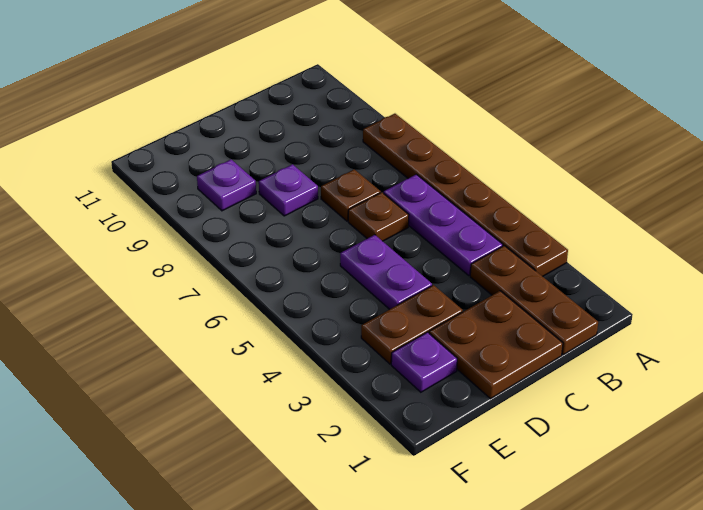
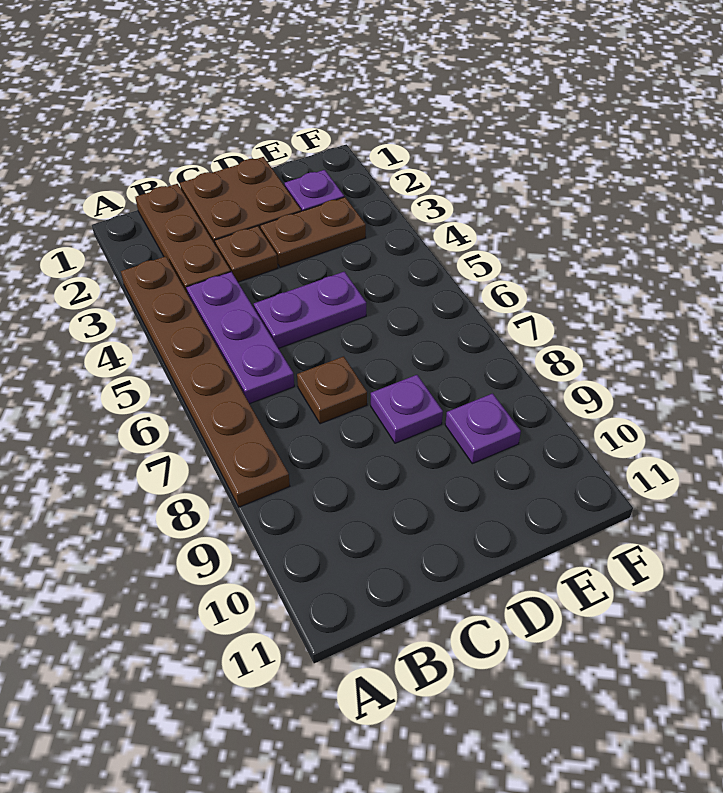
brown plate C6 level 1 -> brown plate C3 level 1
purple plate D4:D5 level 1 -> purple plate C5:D5 level 1

